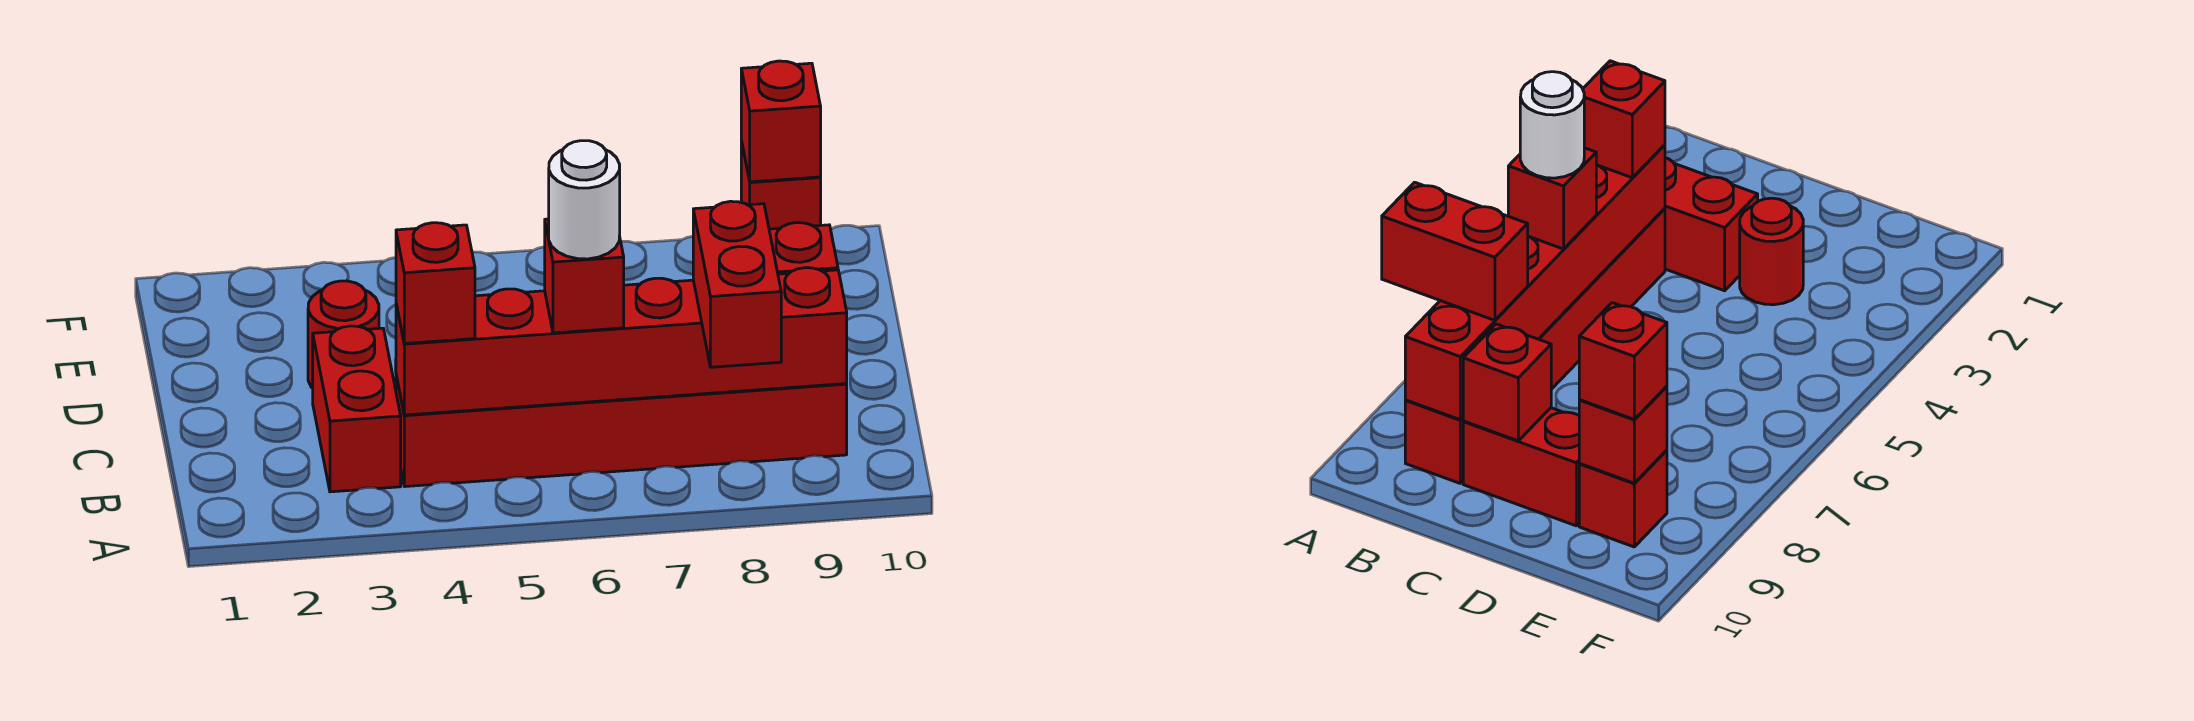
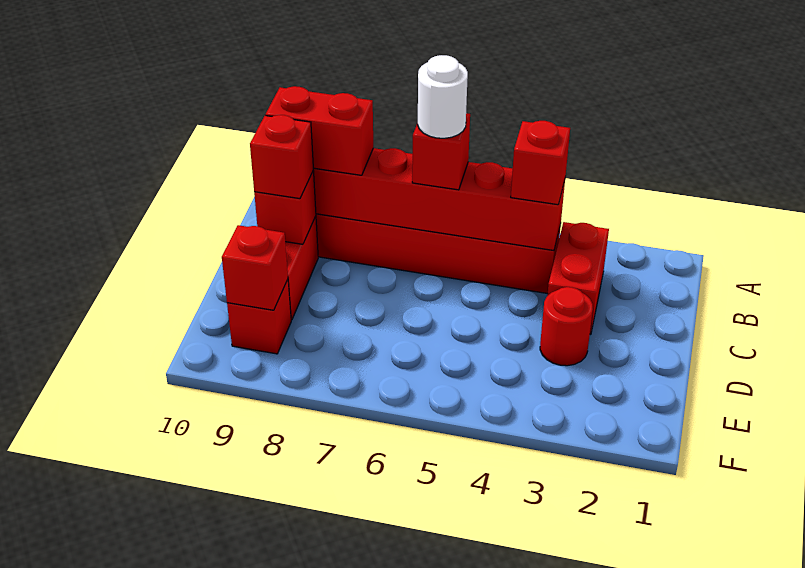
red brick A8:B8 level 3 -> red brick B8:B9 level 3
red brick E9 level 3 -> red brick C9 level 3

